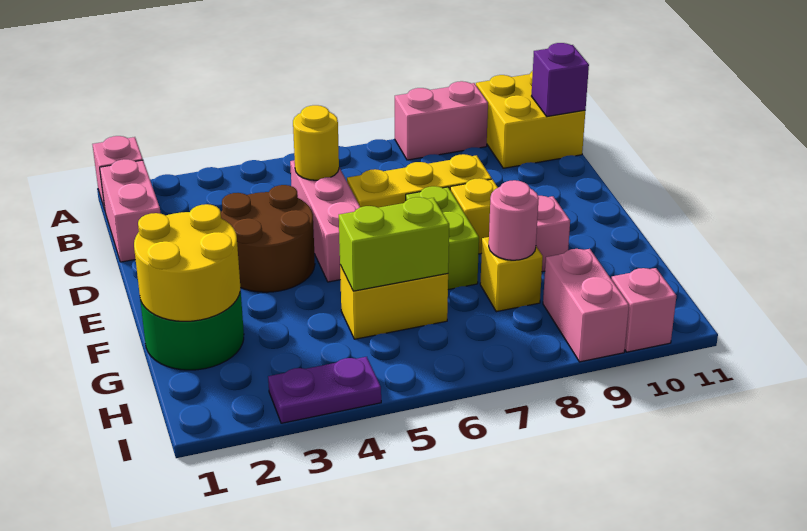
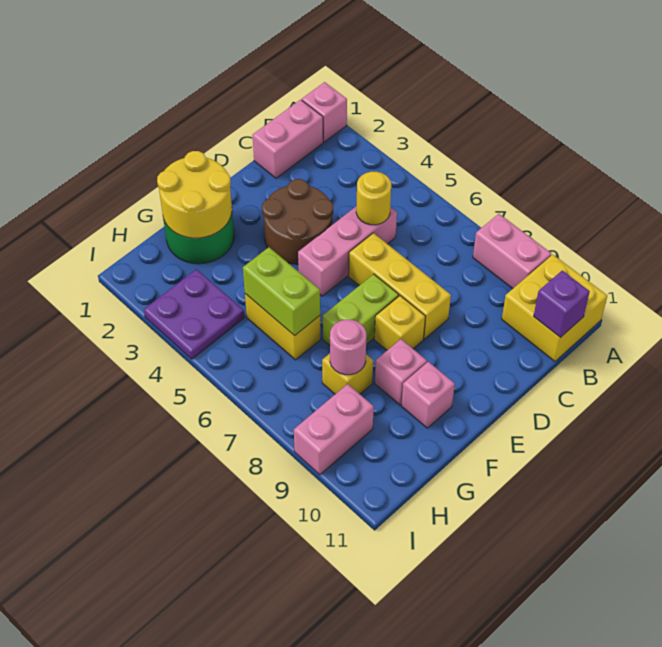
purple plate I3:I4 level 1 -> purple plate H3:I4 level 1
pink brick I10 level 1 -> pink brick F10 level 1

